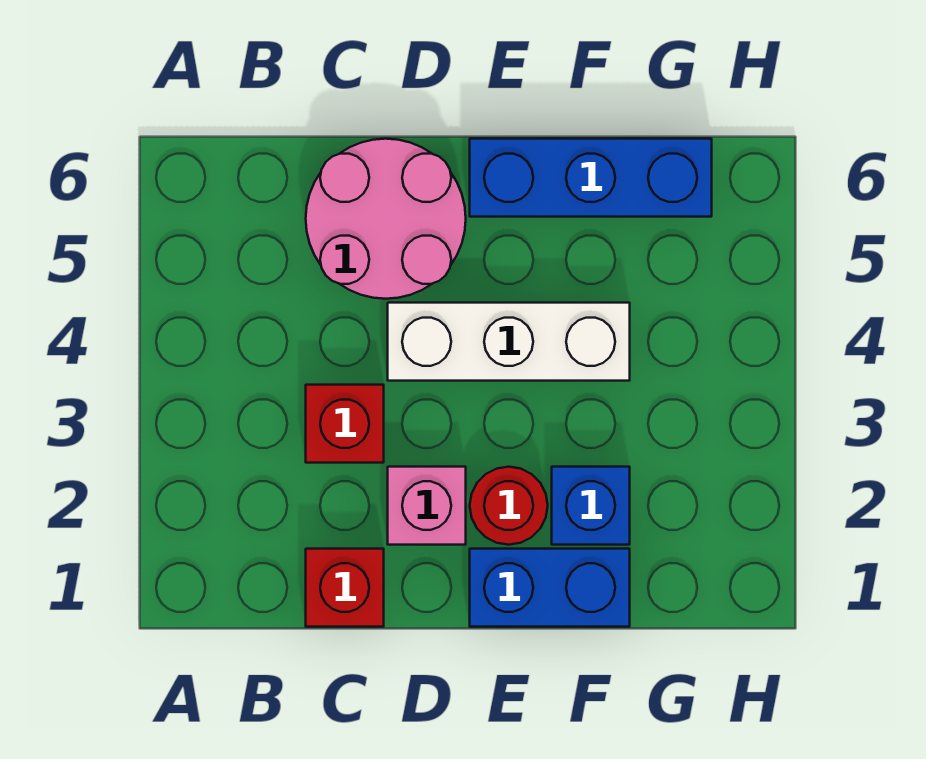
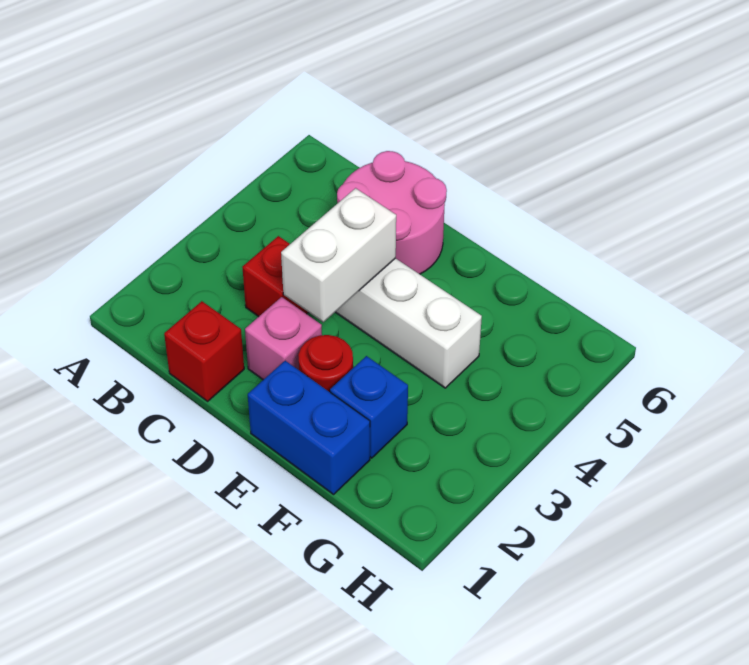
none -> white brick D3:D4 level 2
blue brick E6:G6 level 1 -> none

